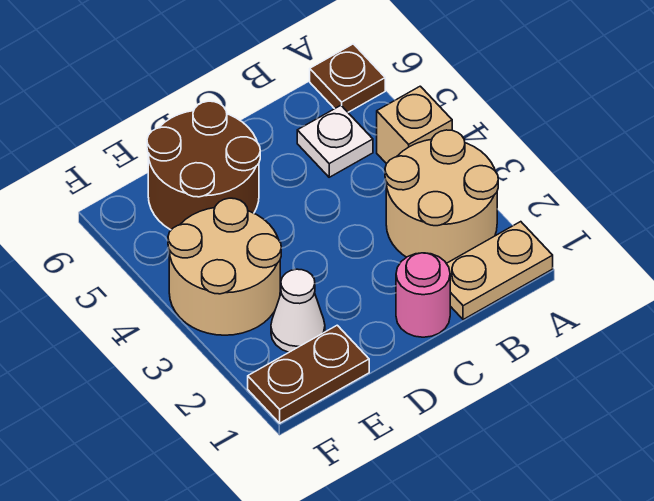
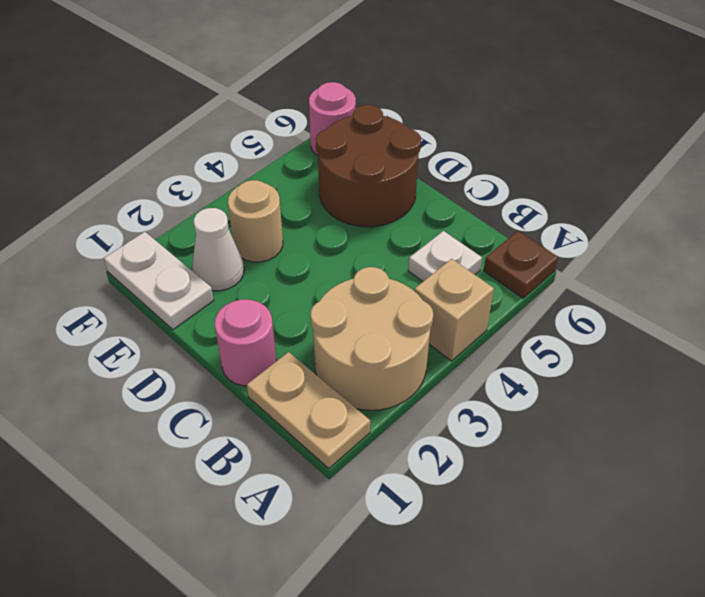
brown plate E1:F1 level 1 -> white plate E1:F1 level 1
tan round brick E3:F4 level 1 -> tan round brick E3 level 1
none -> pink round brick F6 level 1

